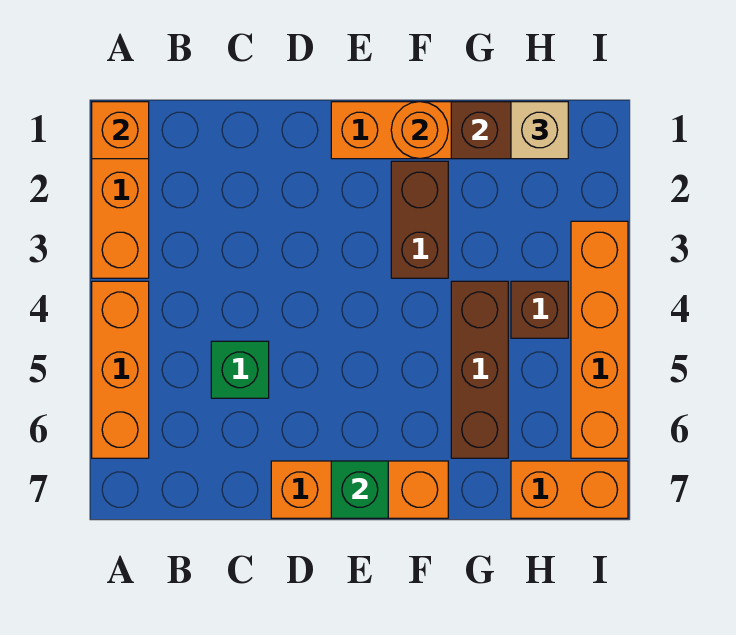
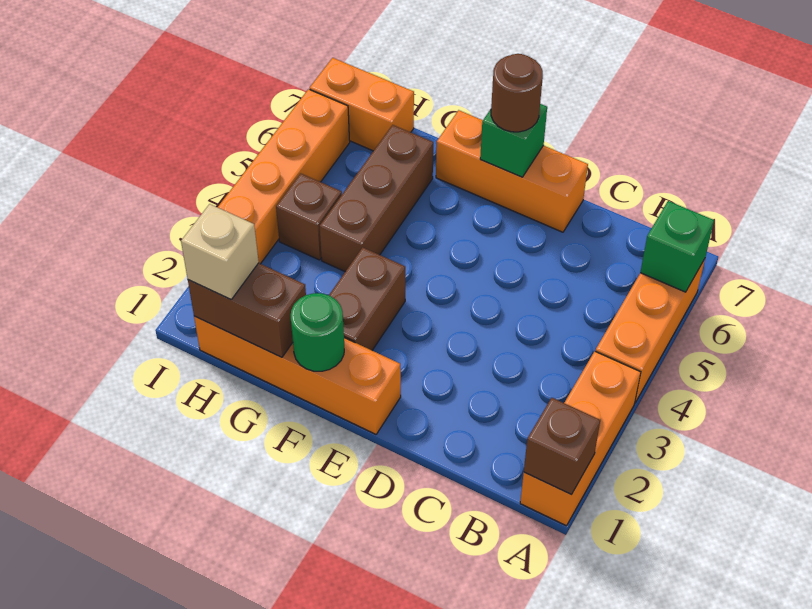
orange brick A1 level 2 -> brown brick A1 level 2
green brick C5 level 1 -> green brick A6 level 2
none -> brown round brick E7 level 3
orange round brick F1 level 2 -> green round brick F1 level 2

